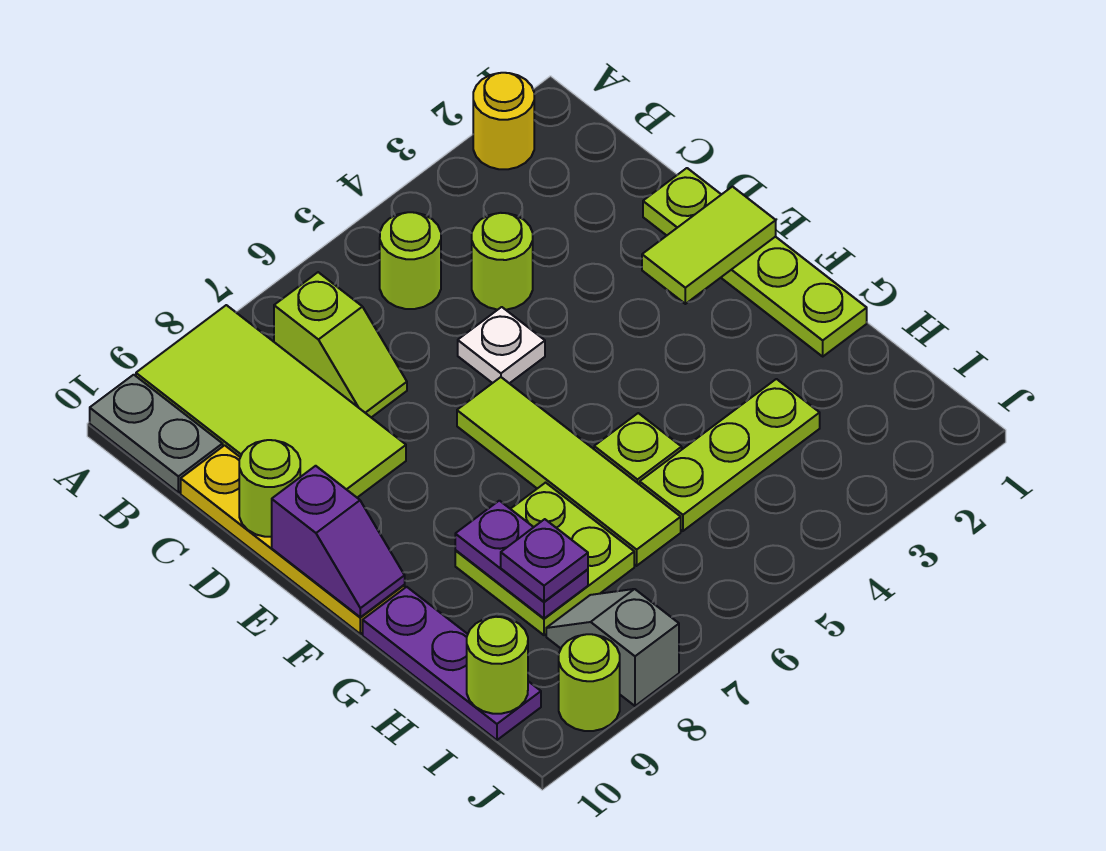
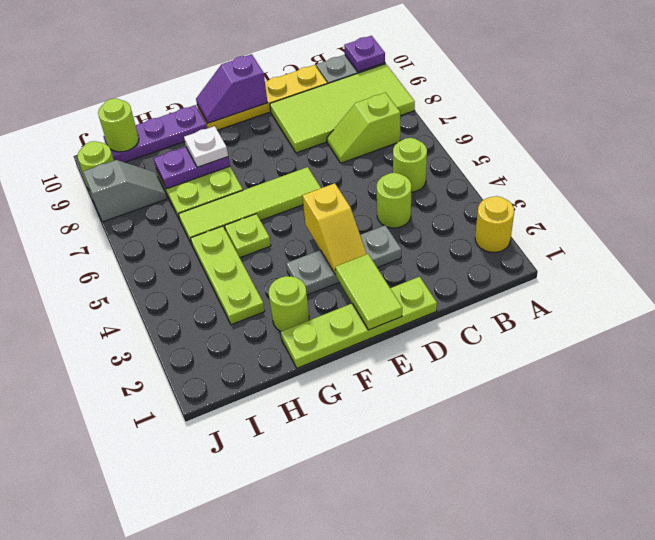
none -> grey plate D3:F3 level 1
white plate D5 level 1 -> white plate G8 level 3
lime round brick D10 level 2 -> lime round brick G2 level 1
none -> yellow slope E3:E4 level 2 top 4
purple plate H8 level 3 -> purple plate A10 level 2

